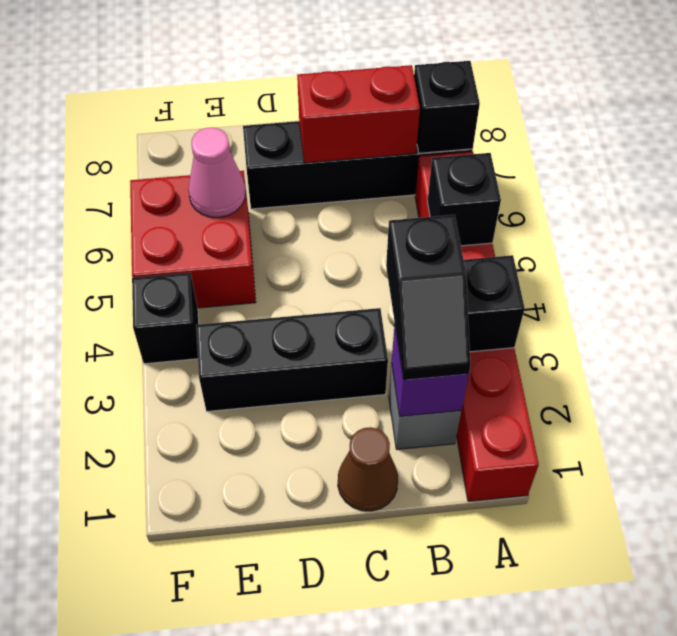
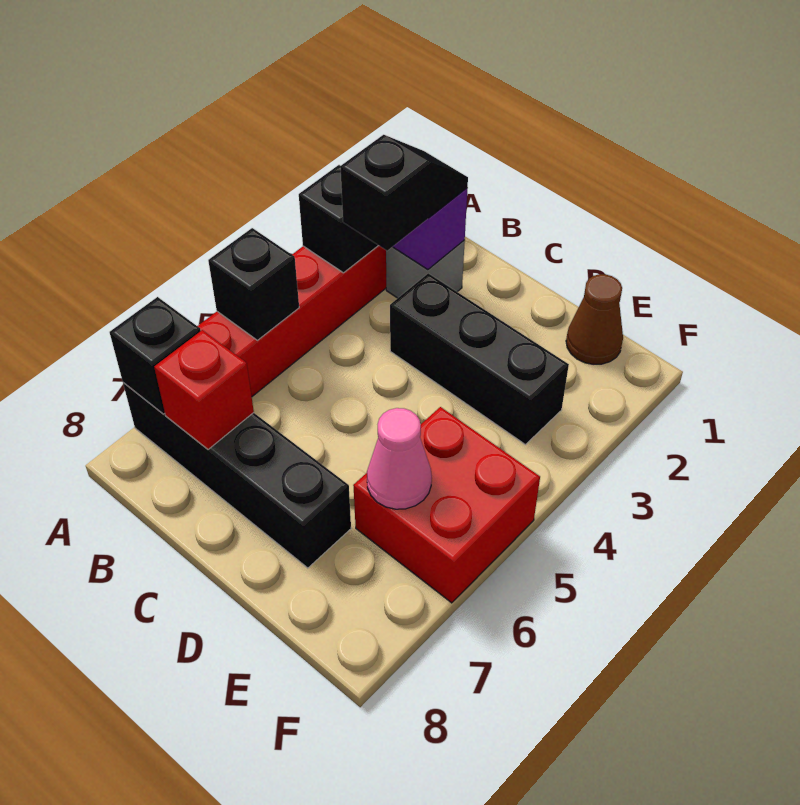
red brick B7:C7 level 2 -> red brick B7 level 2
brown cone C1 level 1 -> brown cone E1 level 1
black brick F4 level 1 -> none

